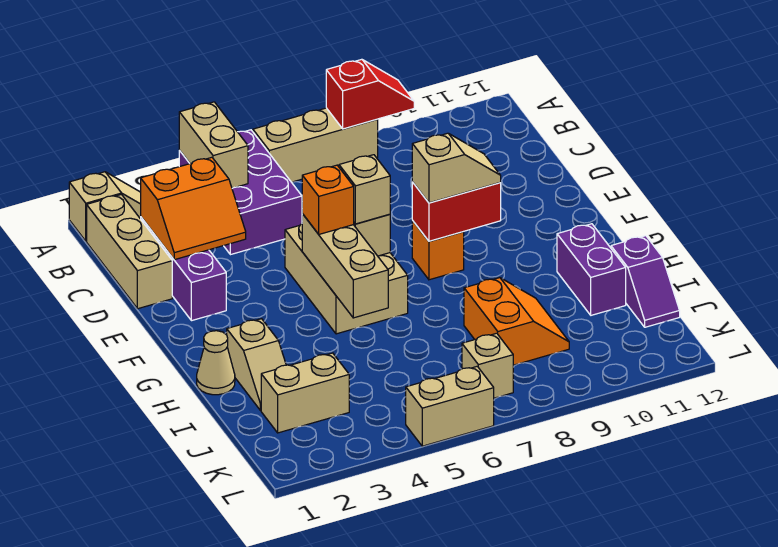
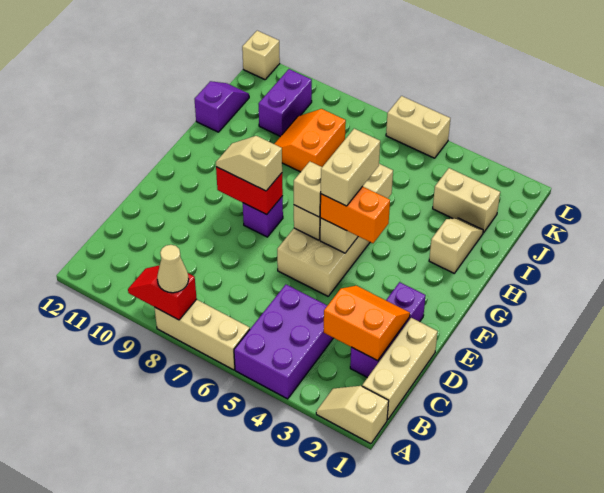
tan brick A4:B4 level 2 -> tan brick F5:G5 level 4
orange brick F5 level 3 -> orange brick F4:F5 level 3
orange brick F8 level 1 -> purple brick F8 level 1
tan cone H1 level 1 -> tan cone A8 level 3
purple brick H11:I11 level 1 -> purple brick J10:K10 level 1
tan brick K7 level 1 -> tan brick L12 level 1

